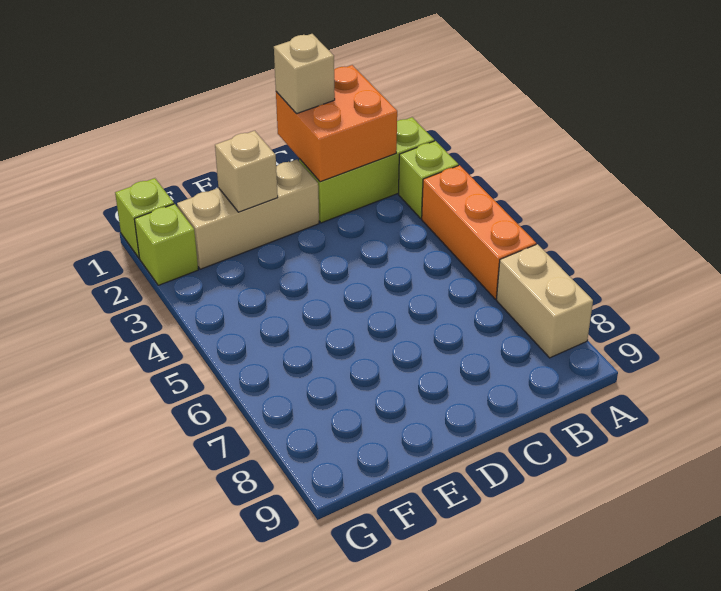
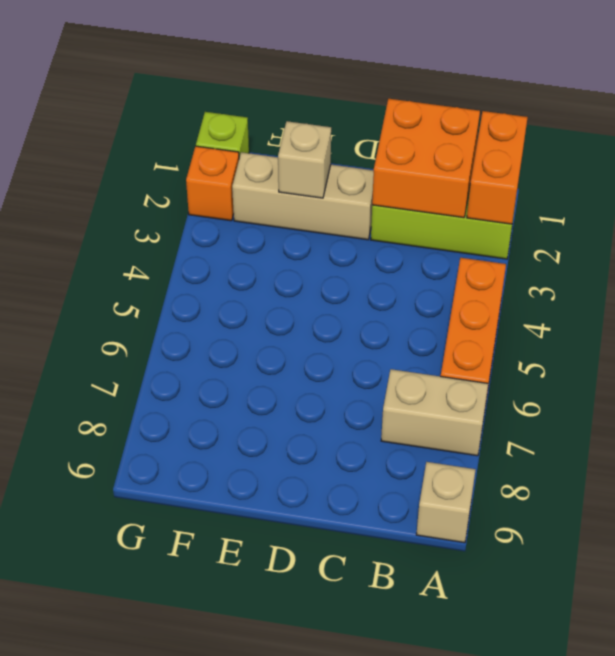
none -> orange brick A1:A2 level 2
lime brick A3 level 1 -> none
tan brick A7:A8 level 1 -> tan brick A7:B7 level 1
tan brick C1 level 3 -> tan brick A9 level 1
lime brick G2 level 1 -> orange brick G2 level 1

